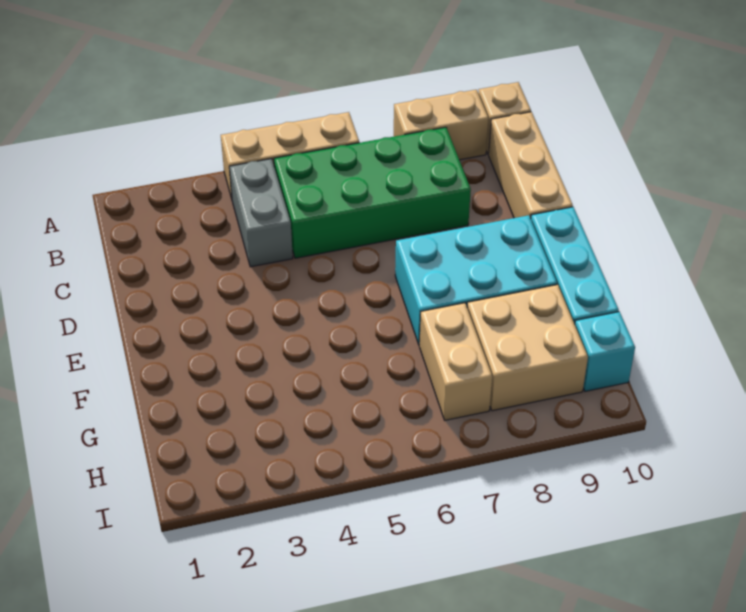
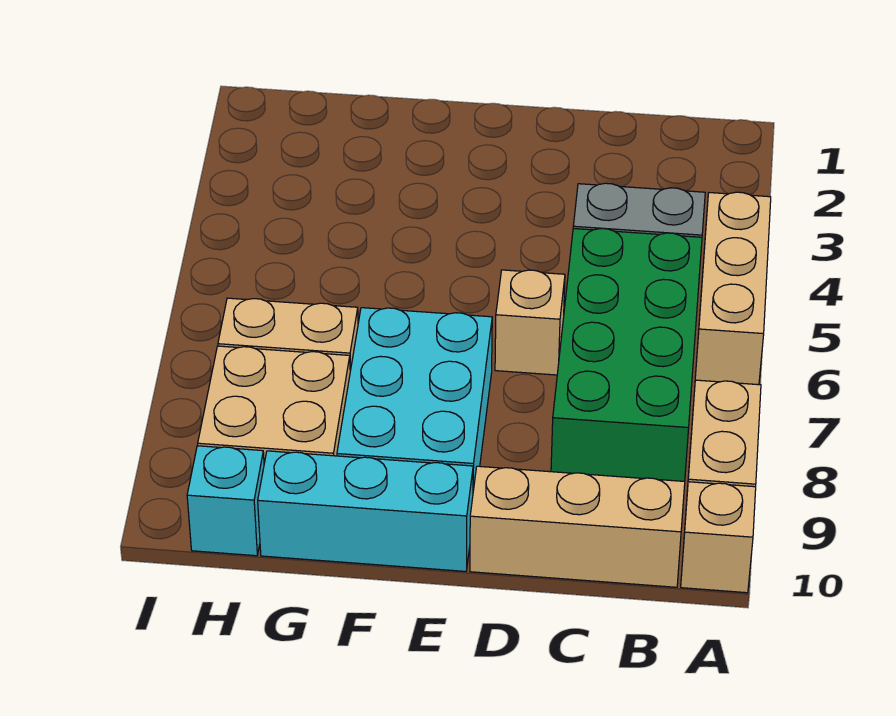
none -> tan brick D6 level 1

